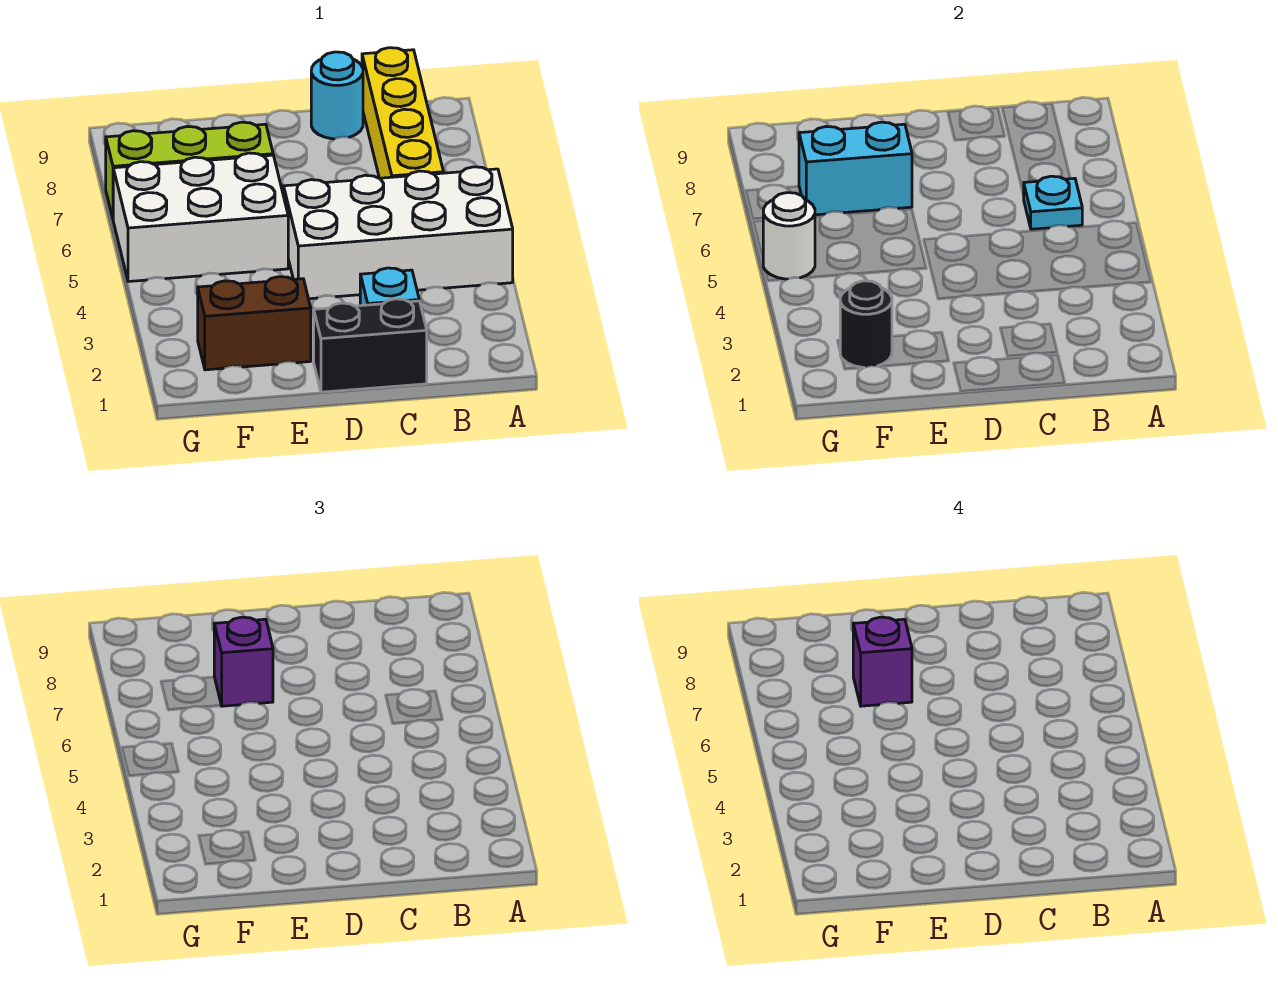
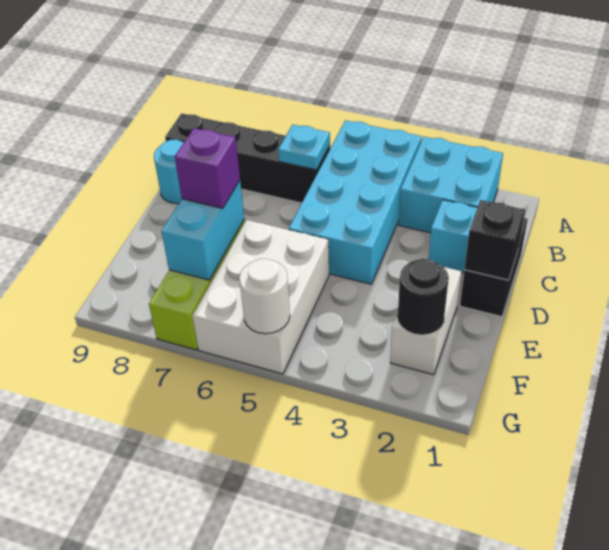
none -> cyan brick A2:B3 level 1
white brick A4:D5 level 1 -> cyan brick A4:D5 level 1
yellow brick B6:B9 level 1 -> black brick B6:B9 level 1
none -> black brick D1 level 2
brown brick E2:F2 level 1 -> white brick E2:F2 level 1
purple brick E7 level 4 -> none

